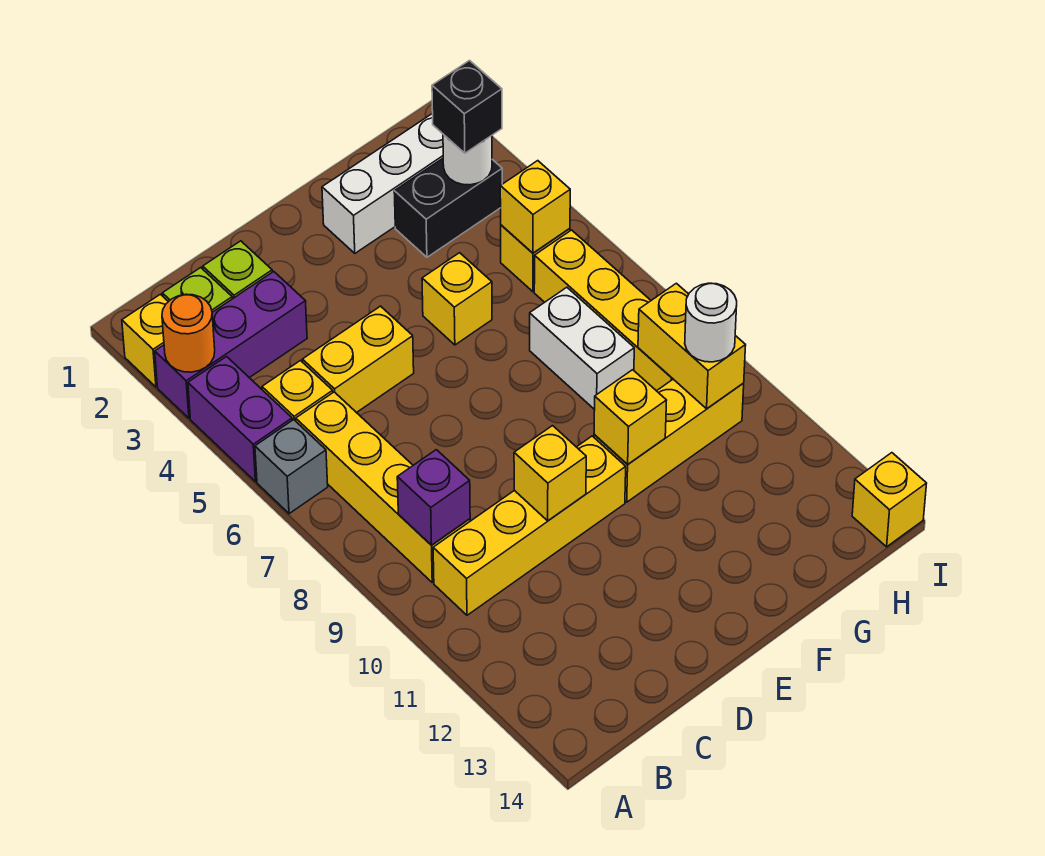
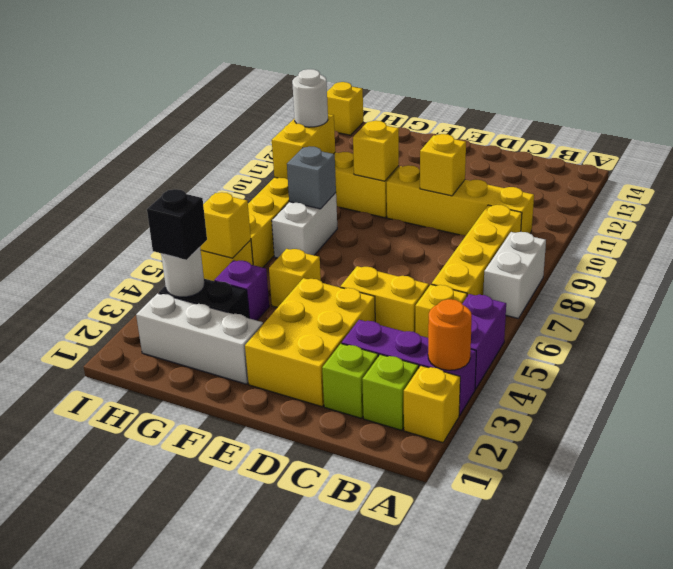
grey brick A6 level 1 -> grey brick G8 level 2
none -> white brick A7:A8 level 1
purple brick B9 level 2 -> purple brick G4 level 1
none -> yellow brick D2:E4 level 1

